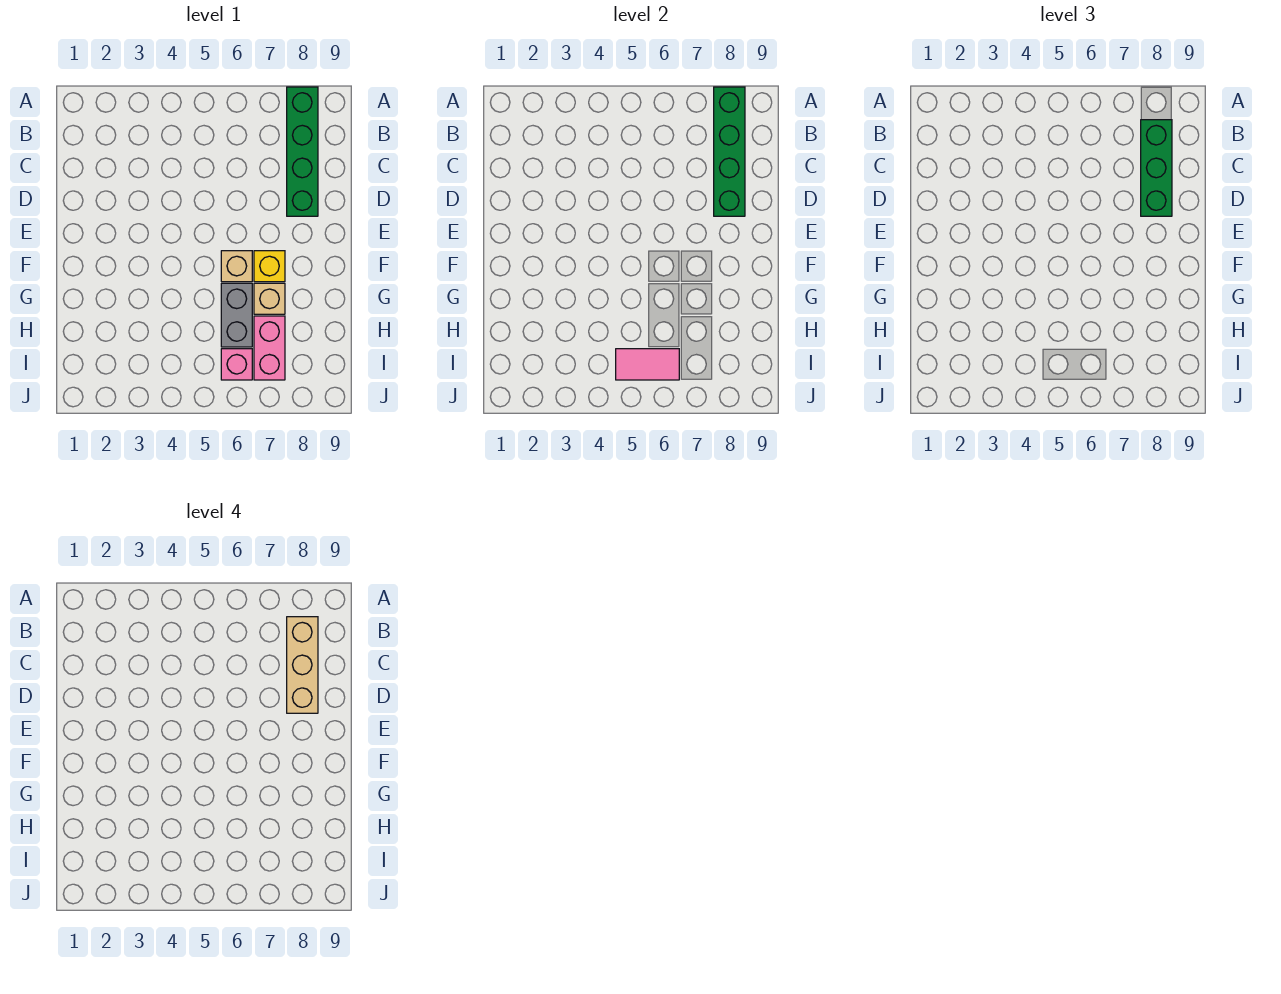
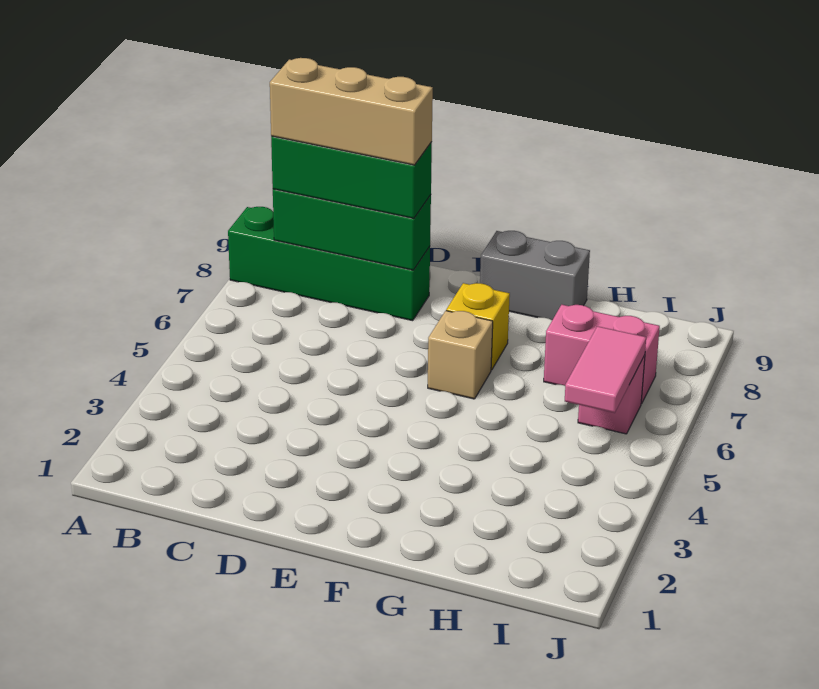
green brick A8:D8 level 2 -> green brick B8:D8 level 2
grey brick G6:H6 level 1 -> grey brick F9:G9 level 1
tan brick G7 level 1 -> none

